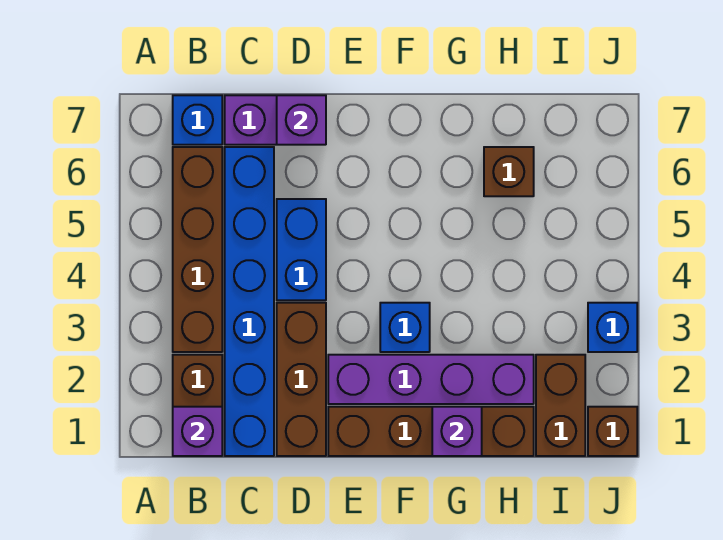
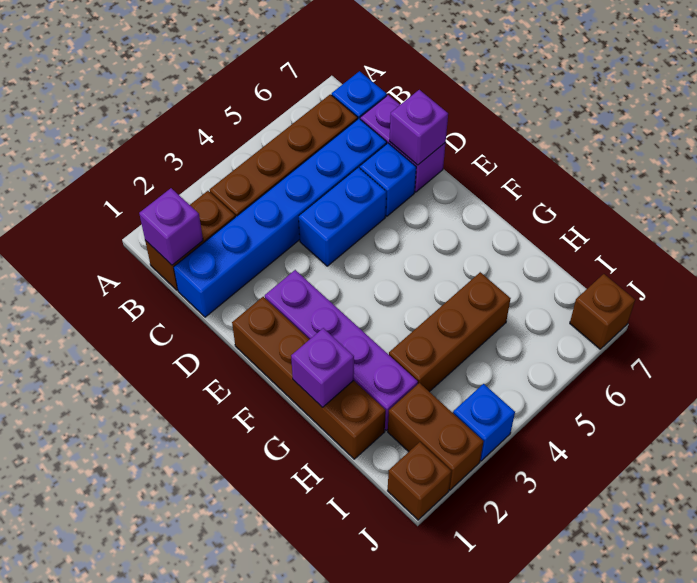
brown brick D1:D3 level 1 -> brown brick H3:H5 level 1
blue brick F3 level 1 -> blue brick D6 level 1
brown brick H6 level 1 -> brown brick J7 level 1
brown brick I1:I2 level 1 -> brown brick I2:J2 level 1

